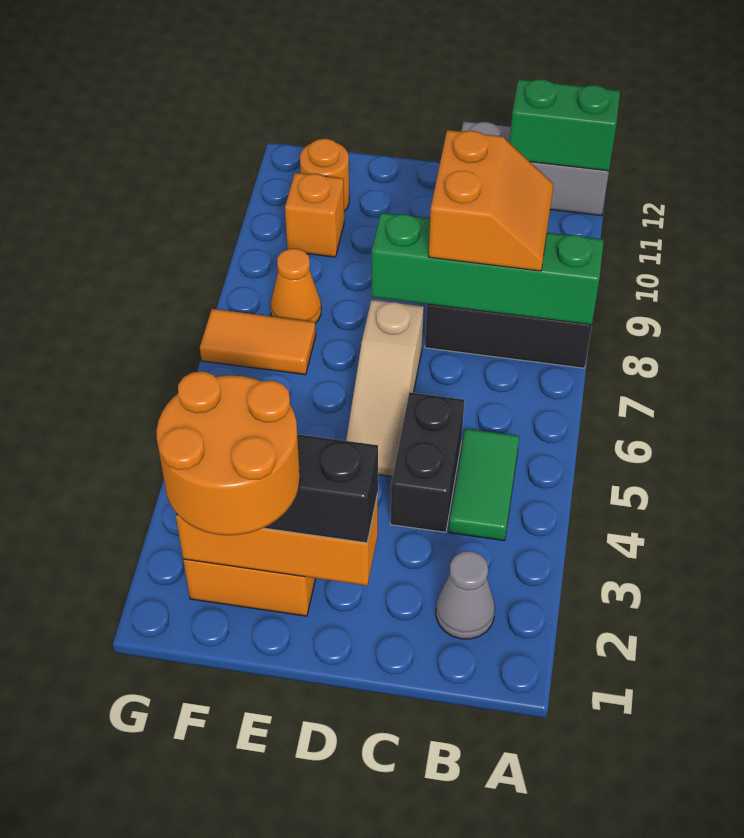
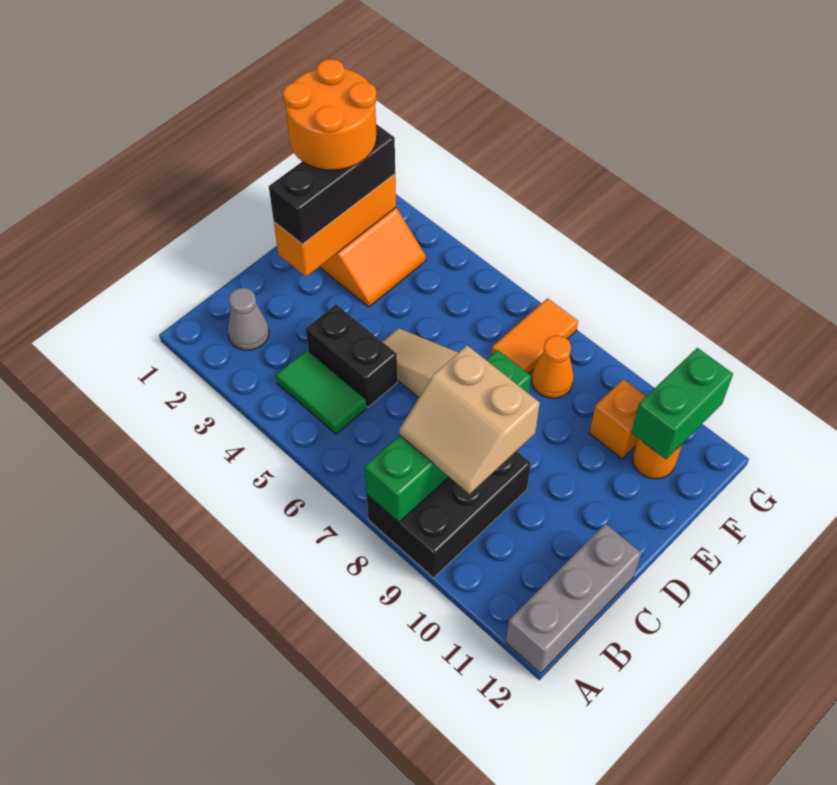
green brick A12:B12 level 2 -> green brick F11:G11 level 2
orange slope B8:C9 level 3 top C -> tan slope B8:C9 level 3 top C

